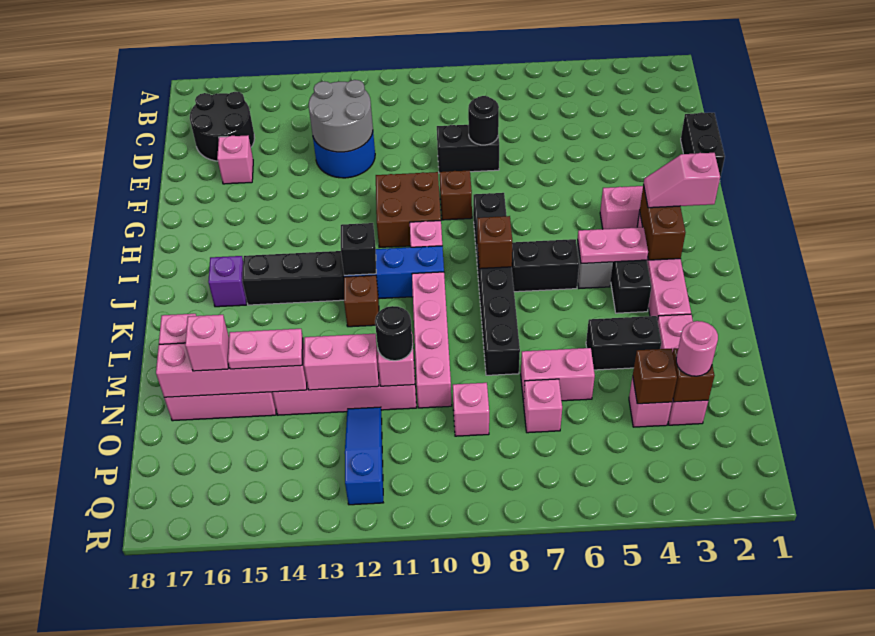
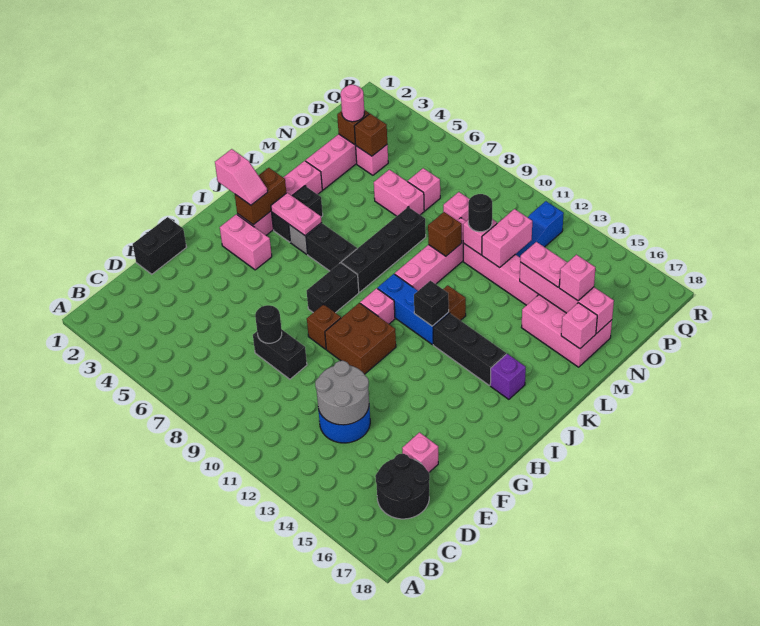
brown brick J8 level 2 -> brown brick M10 level 2
black brick M4:M5 level 1 -> none
pink brick N12:N13 level 2 -> pink brick N12:O12 level 2

